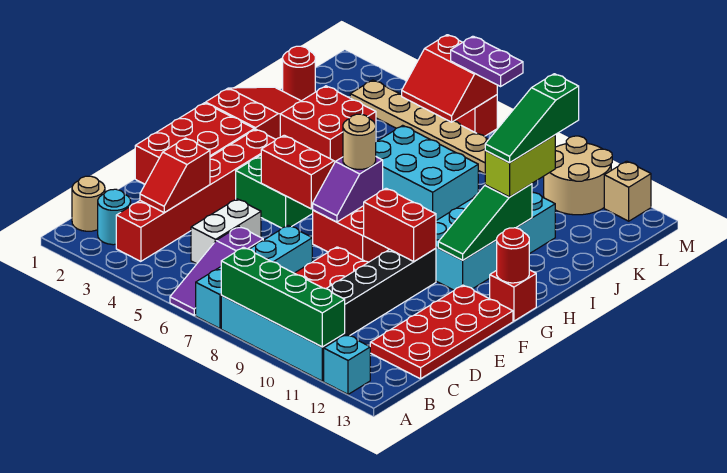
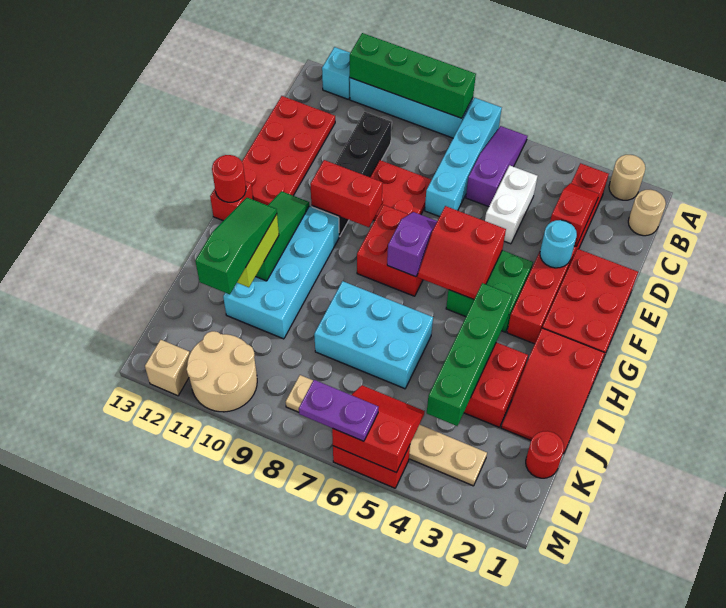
cyan round brick B2 level 1 -> cyan round brick E3 level 2
tan round brick G7 level 3 -> tan round brick A2 level 1
none -> green brick H4:K4 level 2

